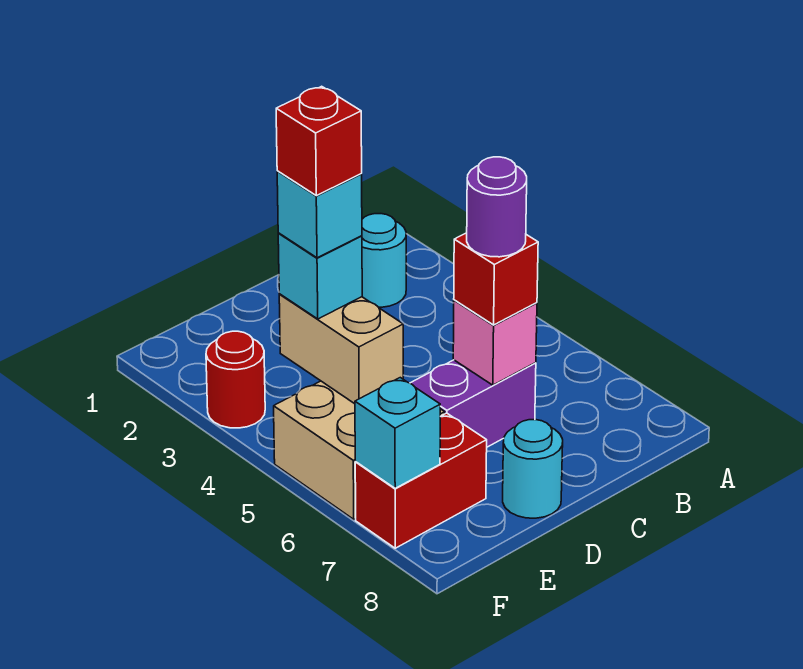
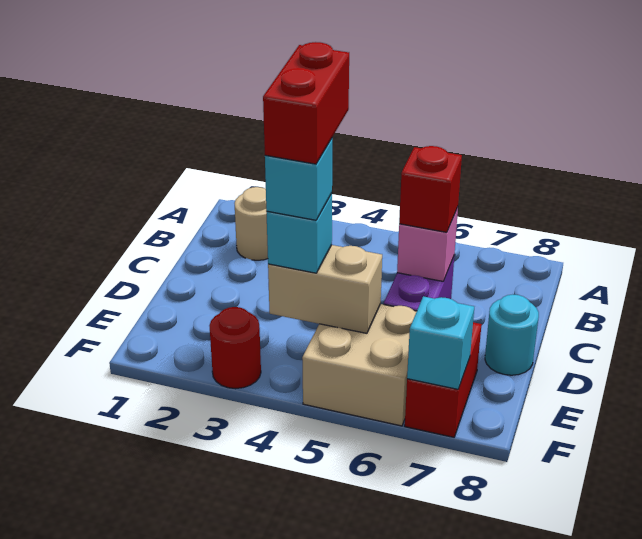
cyan round brick B2 level 1 -> tan round brick B2 level 1
purple round brick C6 level 4 -> none
red brick E4 level 5 -> red brick D4:E4 level 5

